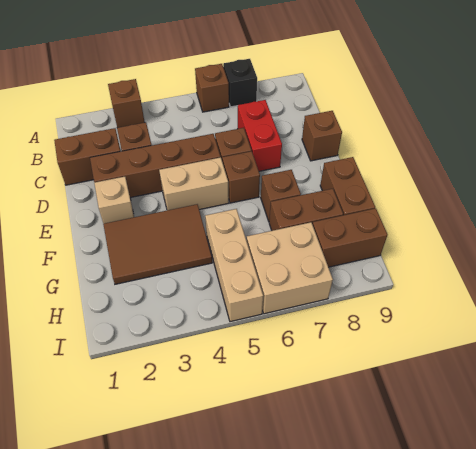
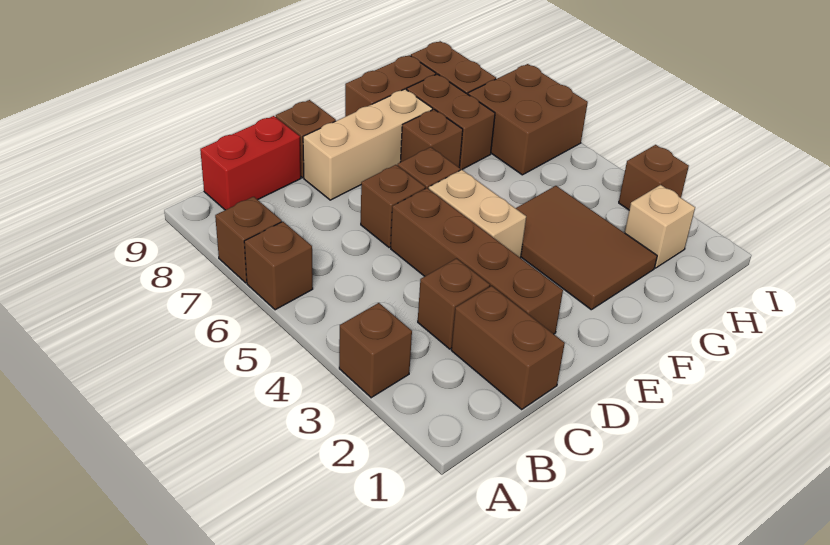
black brick A7 level 1 -> brown brick A7 level 1
red brick C7:D7 level 1 -> red brick B9:C9 level 1
tan brick E2 level 1 -> tan brick H2 level 1
tan brick G5:I5 level 1 -> tan brick D8:F8 level 1
tan brick H6:I7 level 1 -> brown brick H6:I7 level 1
none -> brown brick I3 level 1

